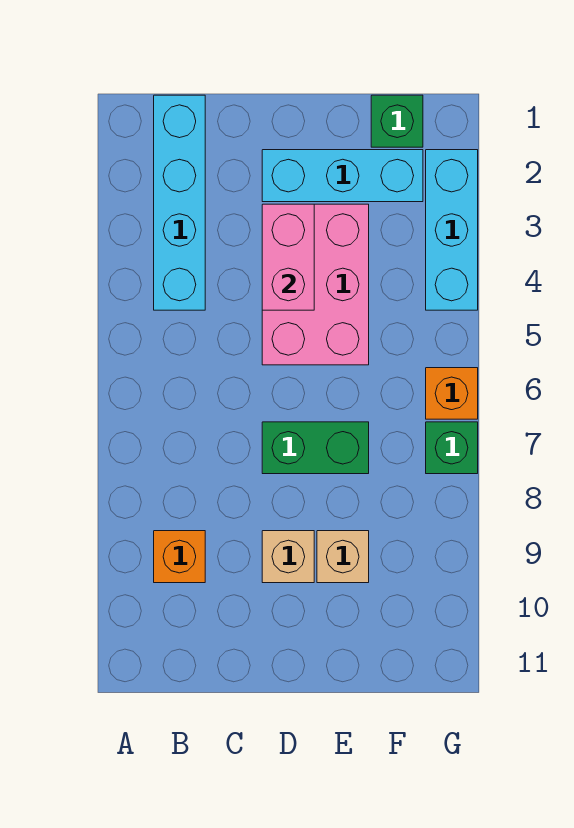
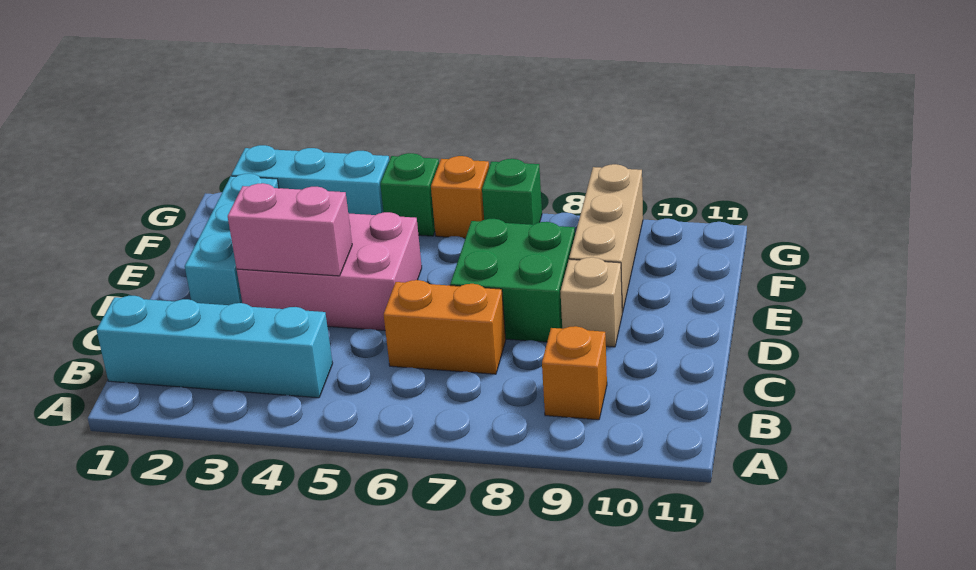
none -> orange brick C6:C7 level 1
green brick D7:E7 level 1 -> green brick D7:E8 level 1
tan brick E9 level 1 -> tan brick E9:G9 level 1
green brick F1 level 1 -> green brick G5 level 1

